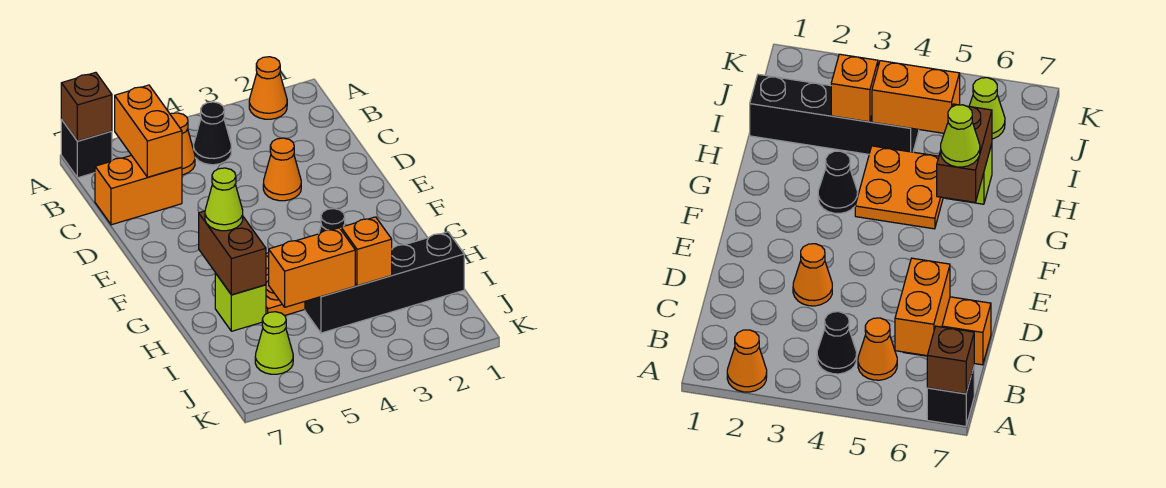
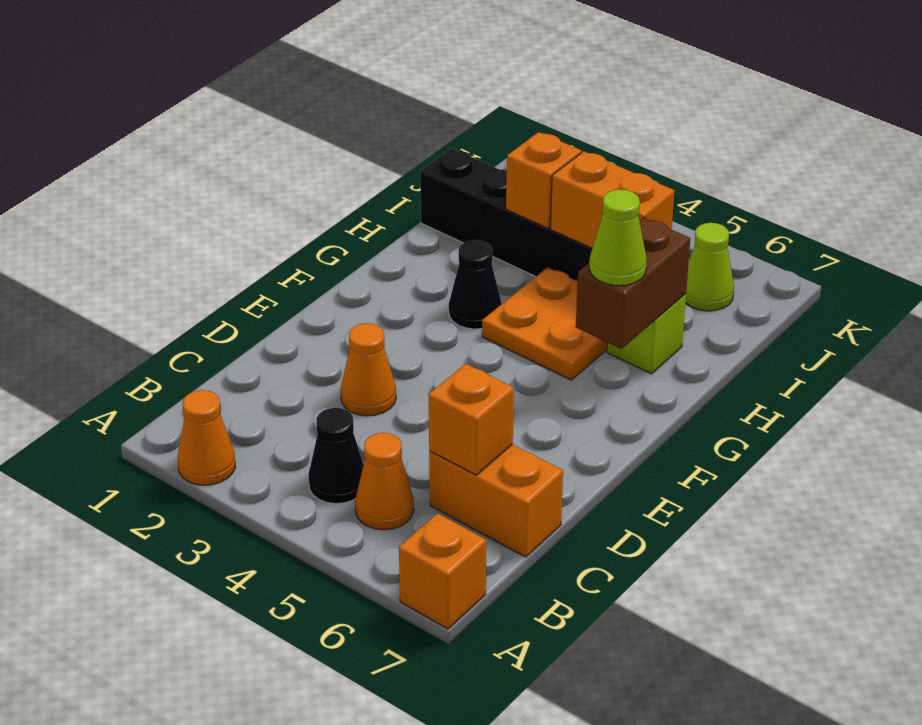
black brick A7 level 1 -> orange brick A7 level 1
brown brick A7 level 2 -> none
orange brick B6:C6 level 2 -> orange brick C6 level 2

